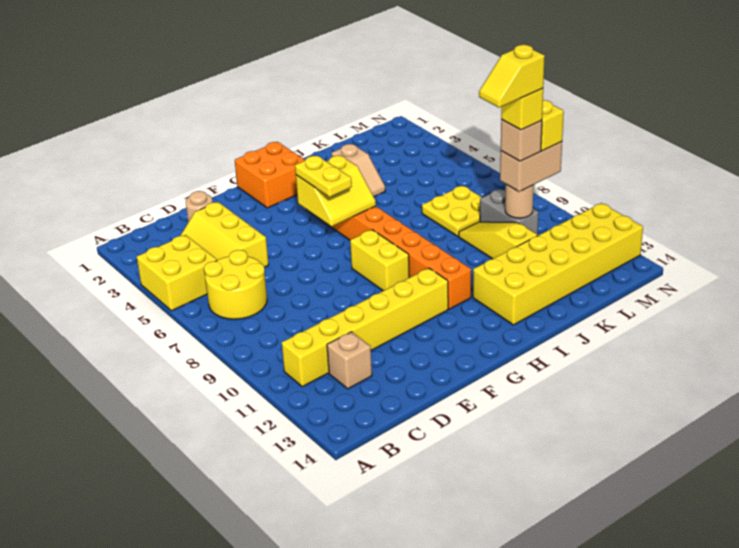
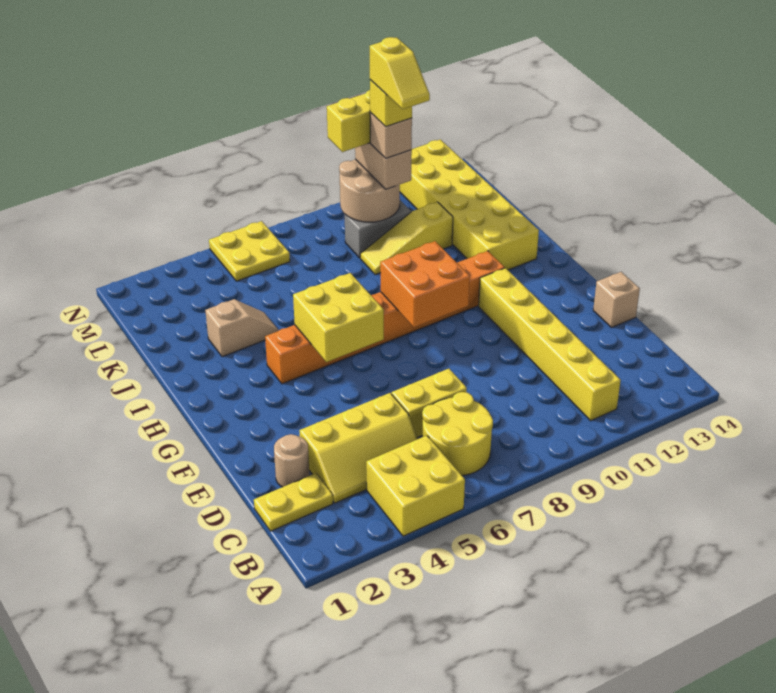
tan brick C12 level 1 -> tan brick E14 level 1
orange brick G1:H2 level 1 -> orange brick G8:H9 level 2
yellow slope G5:H6 level 2 top 5 -> yellow brick G5:H6 level 2
yellow plate G5:G6 level 3 -> yellow plate C1:C2 level 1
yellow brick G8:G9 level 1 -> yellow brick D6:D7 level 1
yellow plate K7:L8 level 1 -> yellow plate M5:N6 level 1
tan round brick L10 level 2 -> tan round brick L9:M10 level 2

